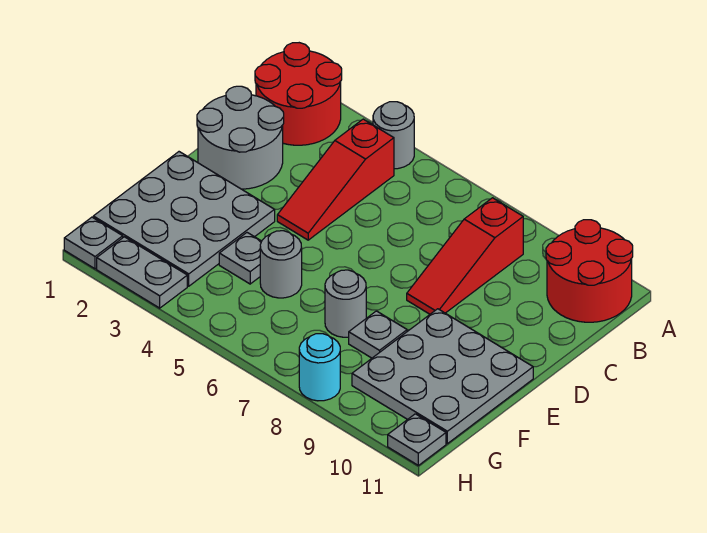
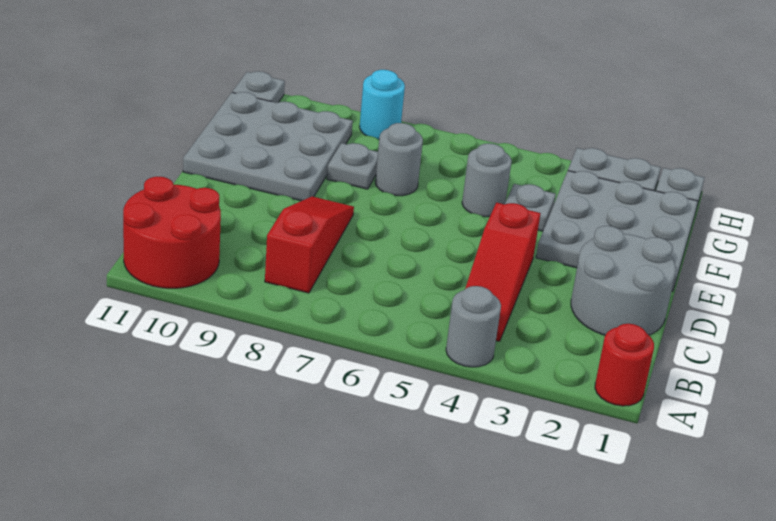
red round brick A1:B2 level 1 -> red round brick A1 level 1
red slope B4:D4 level 1 top B -> red slope B4:D4 level 1 top D

